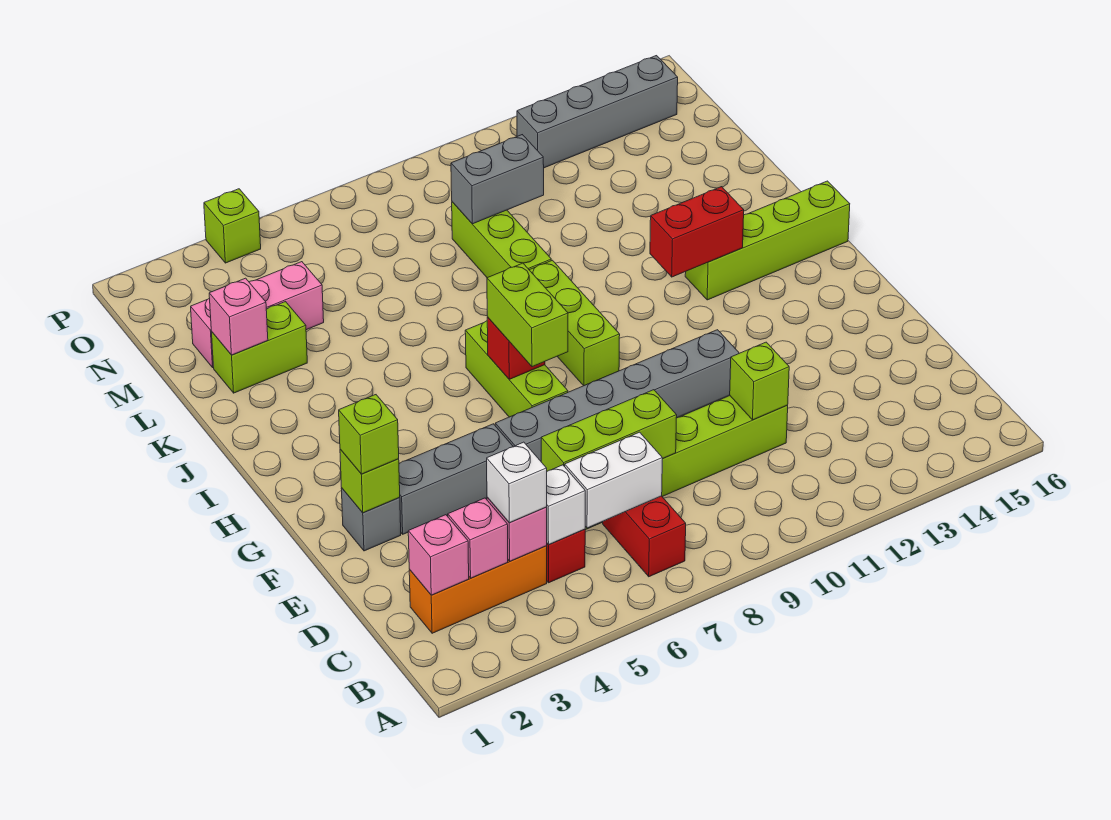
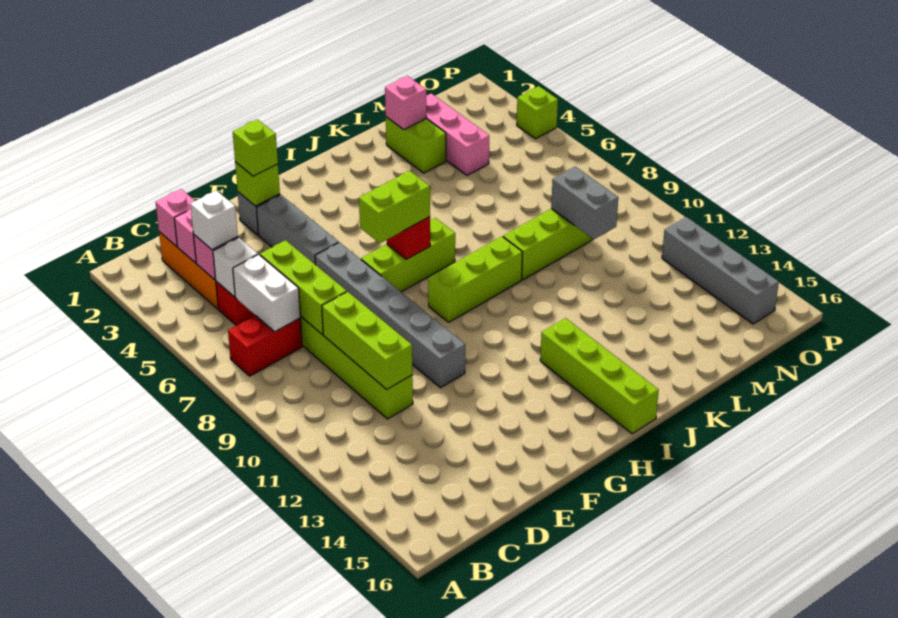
lime brick D11 level 2 -> lime brick D9:D11 level 2
red brick I12:I13 level 2 -> none

